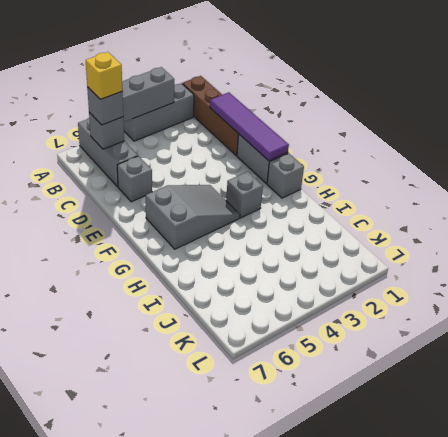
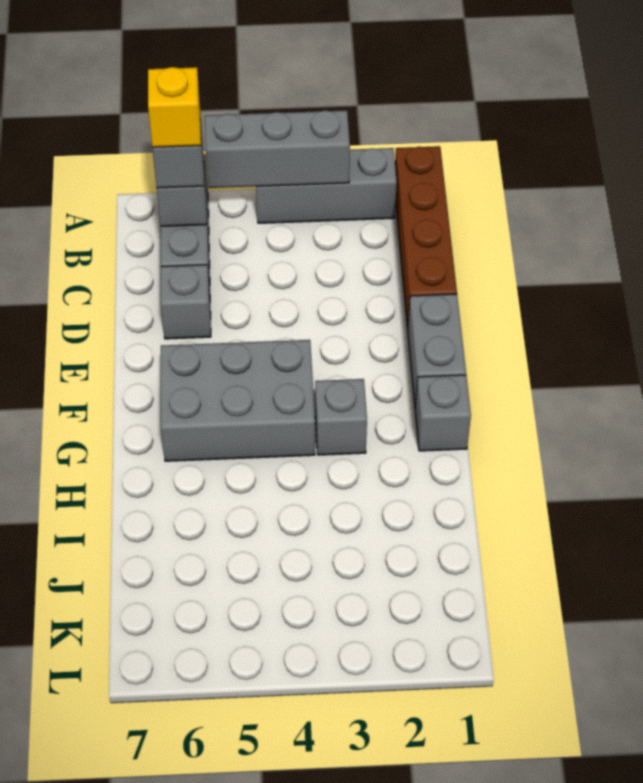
purple tile C1:F1 level 2 -> none
grey slope F4:G6 level 1 top 6 -> grey brick F4:G6 level 1

